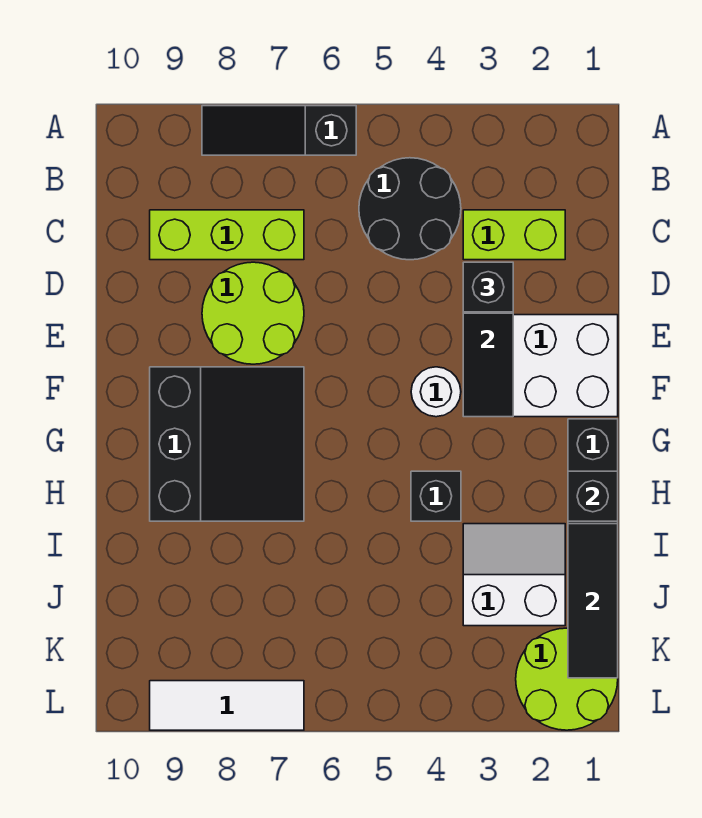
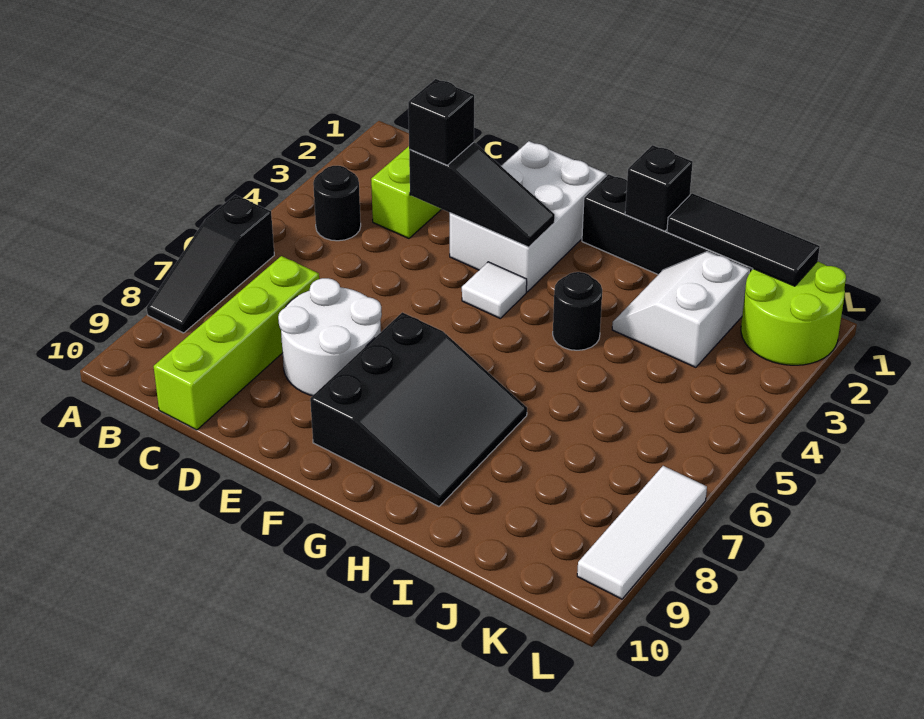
black round brick B4:C5 level 1 -> black round brick B4 level 1
lime brick C7:C9 level 1 -> lime brick C7:C10 level 1
lime round brick D7:E8 level 1 -> white round brick D7:E8 level 1
white round brick F4 level 1 -> white tile F4 level 1
black slope F7:H9 level 1 top 9 -> black slope F7:H9 level 1 top F
black brick H4 level 1 -> black round brick H4 level 1

